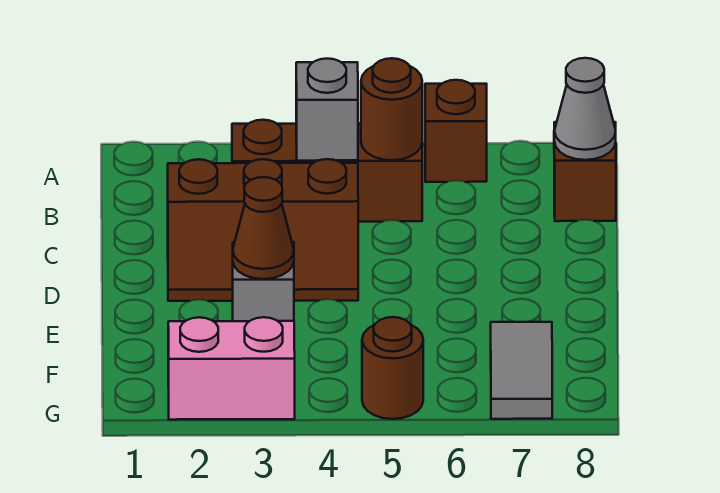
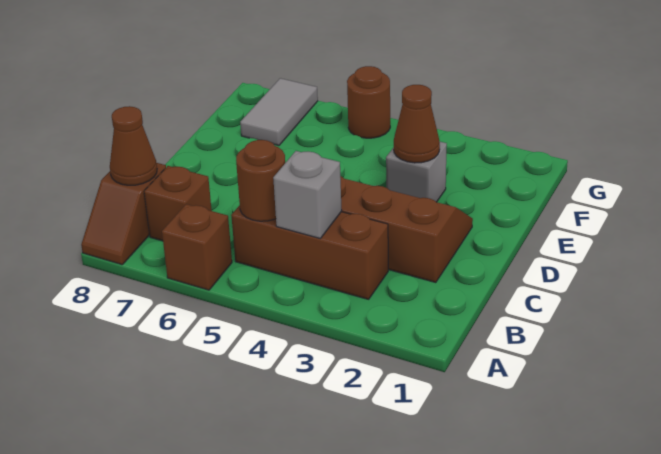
none -> brown brick B7 level 1
grey cone B8 level 2 -> brown cone B8 level 2
pink brick G2:G3 level 1 -> none

